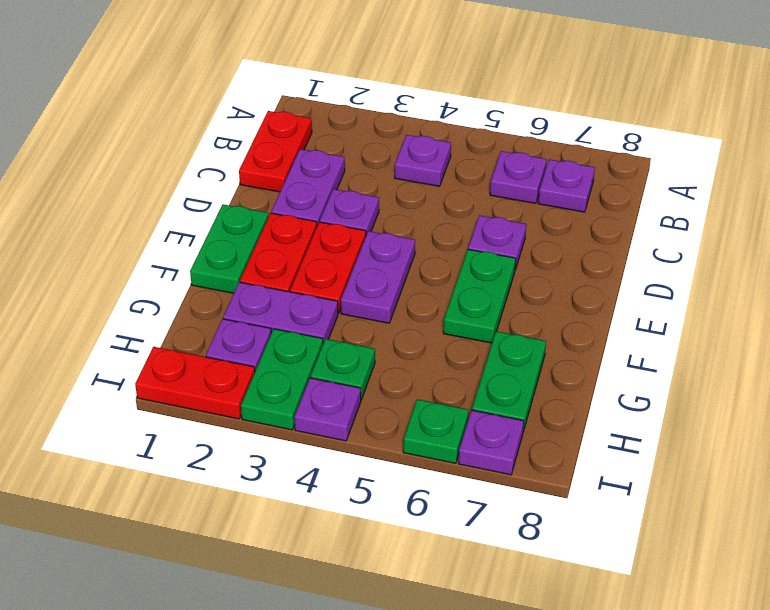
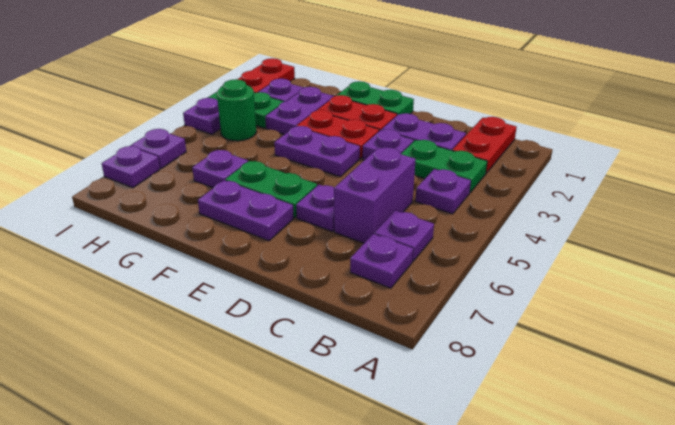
red plate B1:C1 level 1 -> red plate B1:B2 level 1
none -> purple brick C5:C6 level 1
none -> purple plate E7:F7 level 1
none -> purple plate G6 level 1
green plate G7:H7 level 1 -> green plate B3:C3 level 1
green plate H4 level 1 -> green round brick H4 level 1
green plate I6 level 1 -> purple plate I6 level 1

